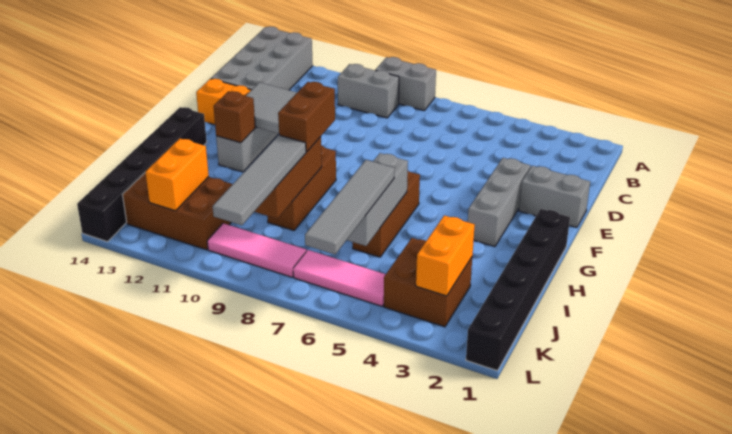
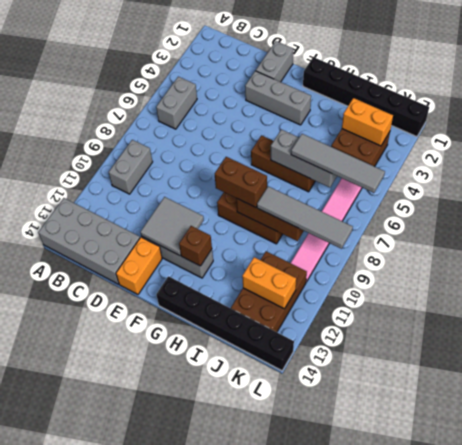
grey brick A8:A9 level 1 -> grey brick B5:B6 level 1

